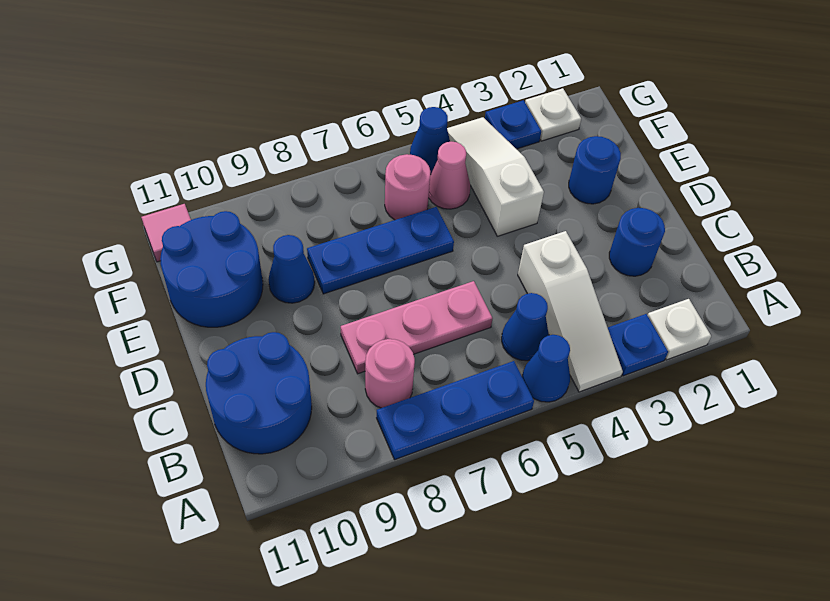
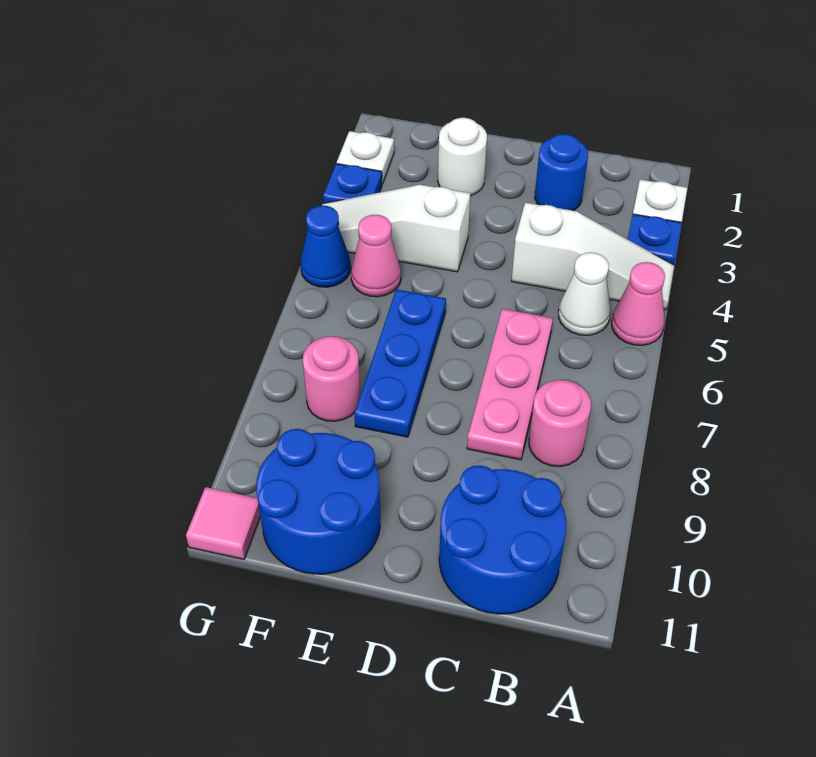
blue cone A5 level 1 -> pink cone A5 level 1
blue plate A6:A8 level 1 -> none
blue cone B5 level 1 -> white cone B5 level 1
blue round brick E2 level 1 -> white round brick E2 level 1
blue cone E9 level 1 -> none
pink round brick F6 level 1 -> pink round brick F8 level 1

